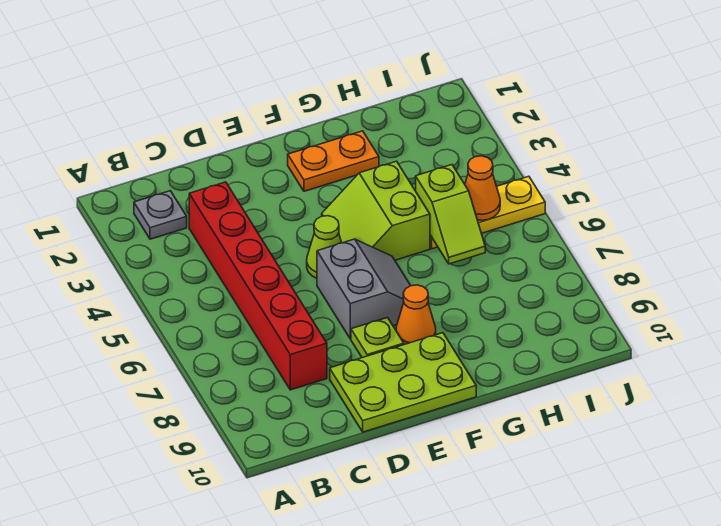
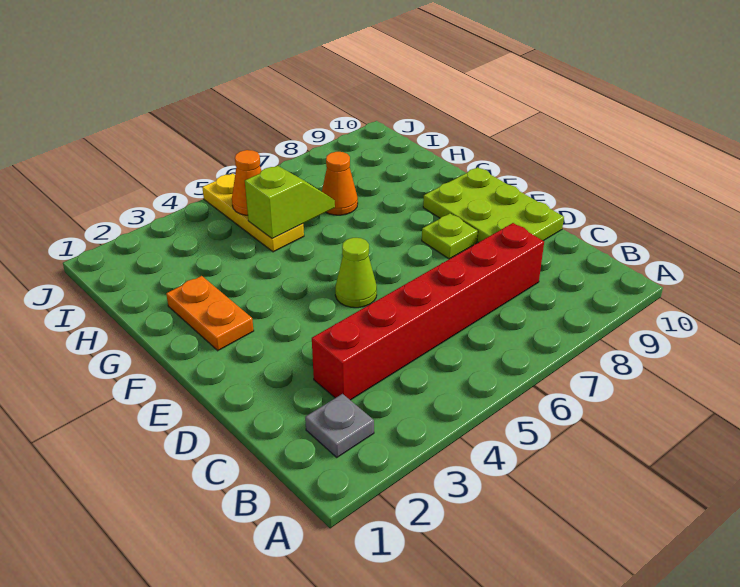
grey slope E6:F7 level 1 top E -> none
lime slope F4:G5 level 1 top G -> none
orange cone F8 level 1 -> orange cone H7 level 1

